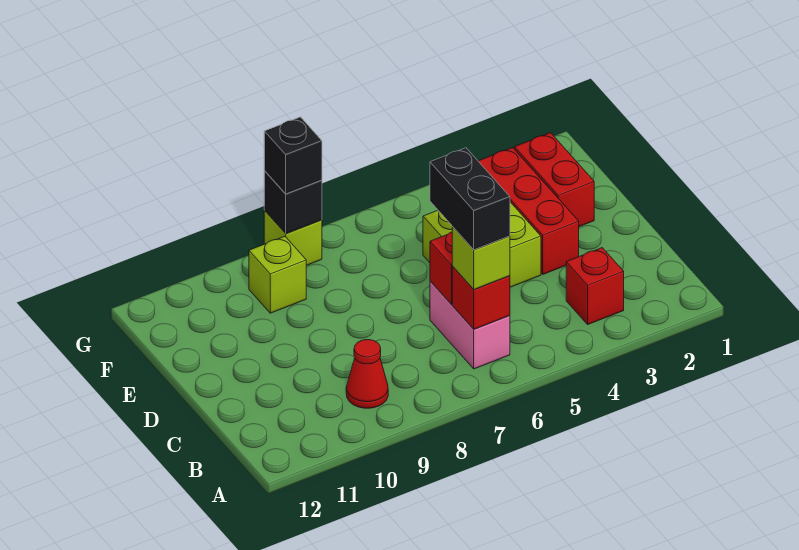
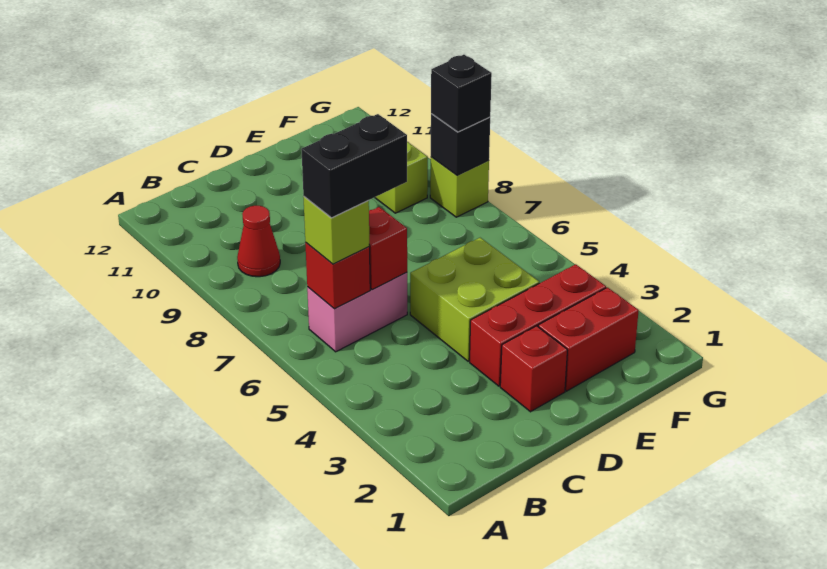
red brick B3 level 1 -> red brick D2 level 1

